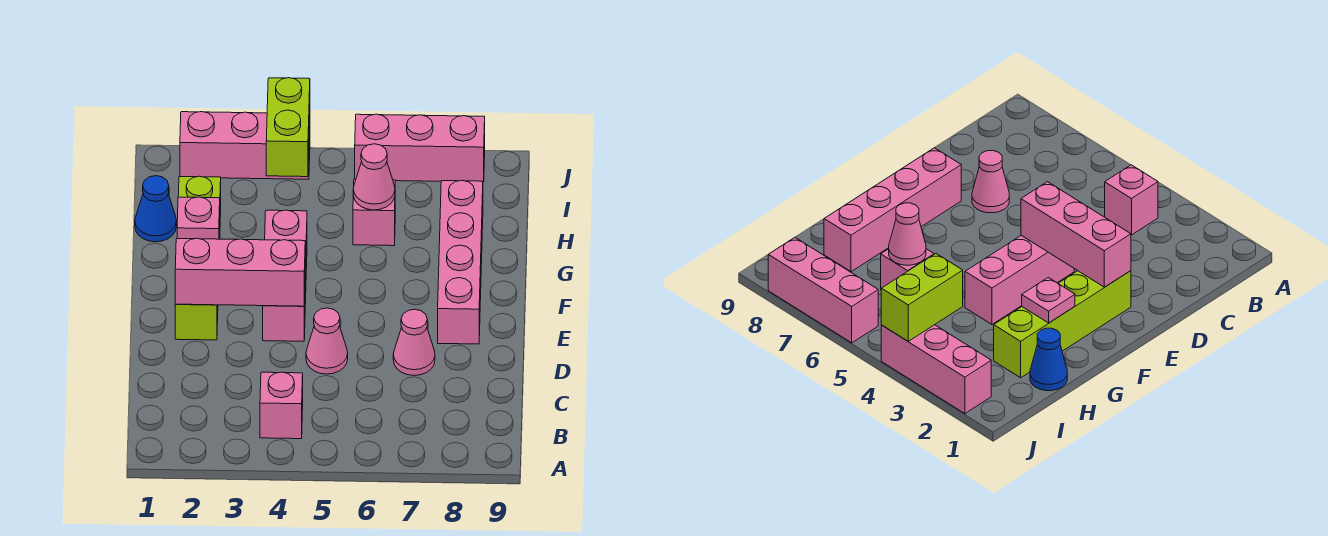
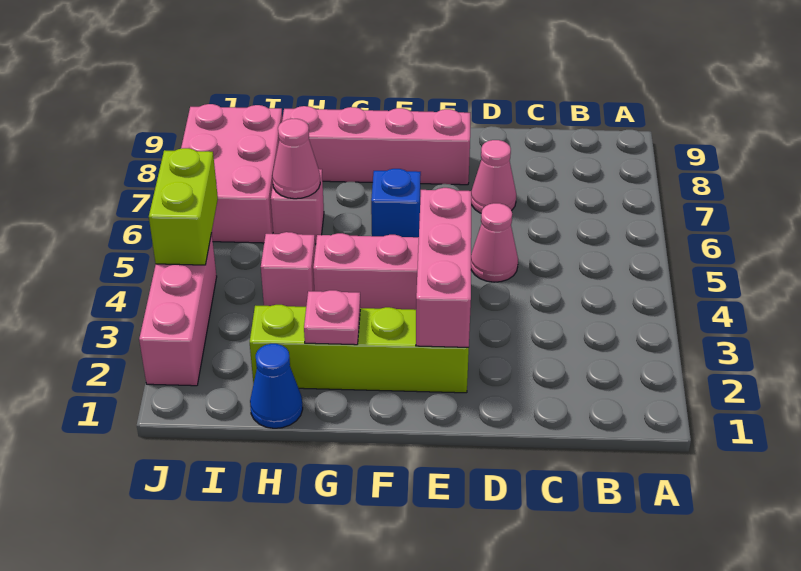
pink brick B4 level 1 -> pink brick H4 level 1
none -> blue brick F6 level 1
lime brick I4:J4 level 2 -> lime brick J4:J5 level 2
pink brick J6:J8 level 1 -> pink brick I6:J8 level 1

